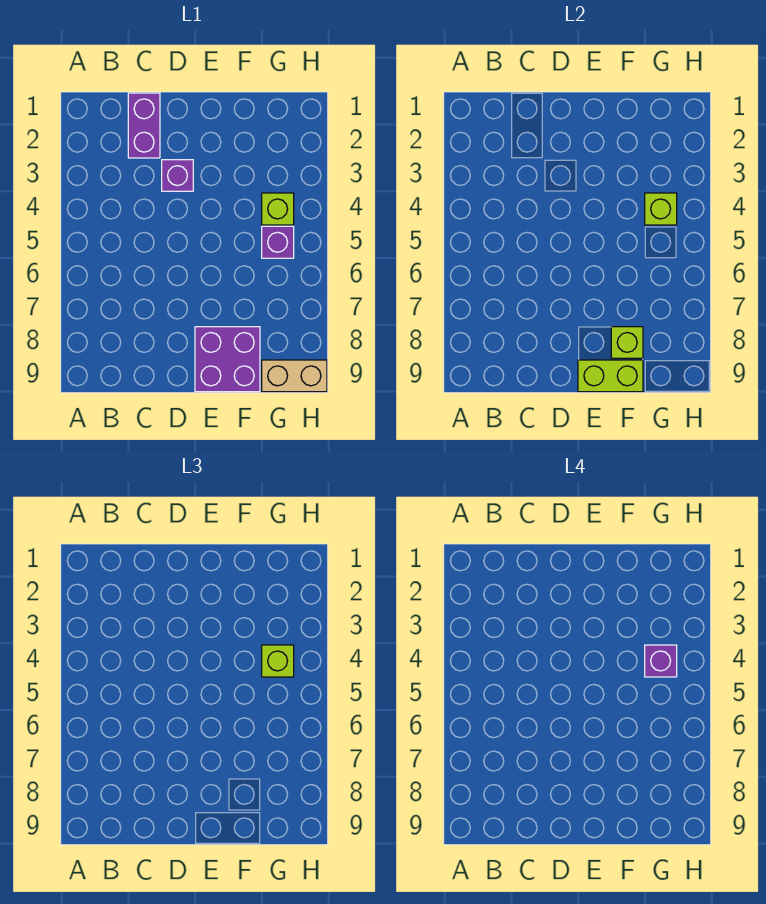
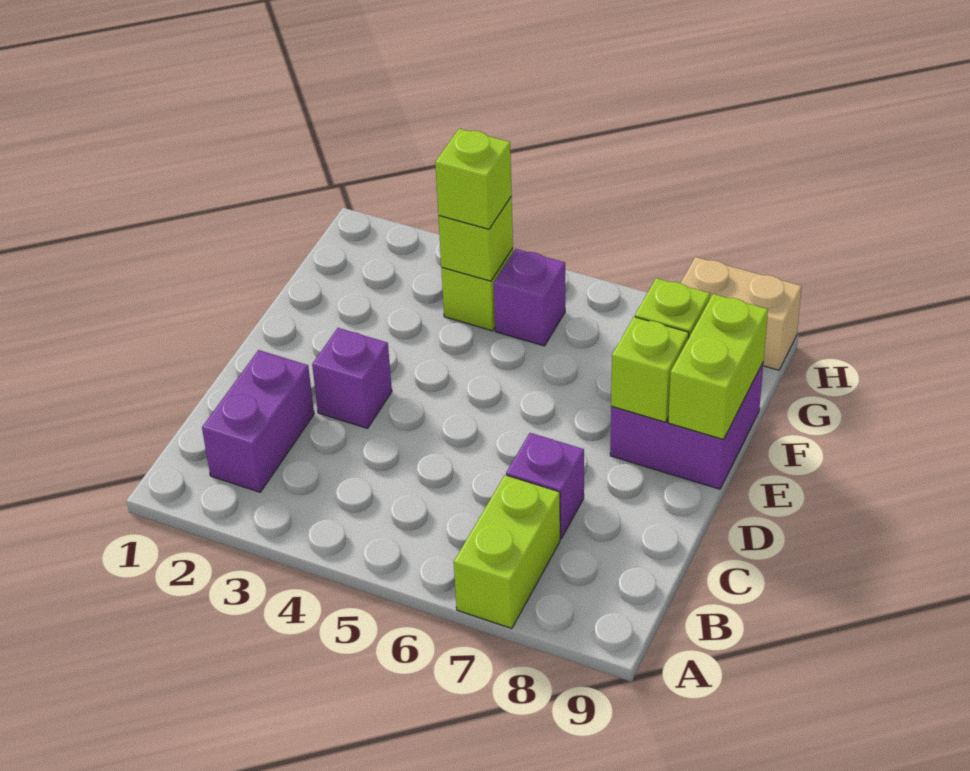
none -> lime brick A7:B7 level 1
purple brick C1:C2 level 1 -> purple brick B2:C2 level 1
none -> lime brick E8 level 2
purple brick G4 level 4 -> purple brick C7 level 1
tan brick G9:H9 level 1 -> tan brick H8:H9 level 1

